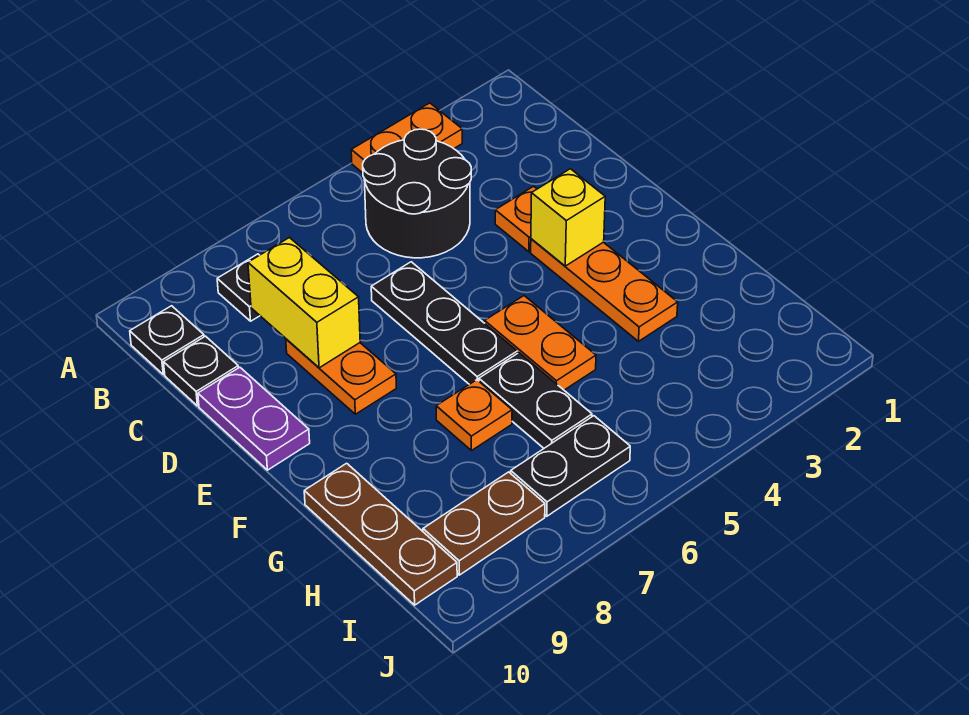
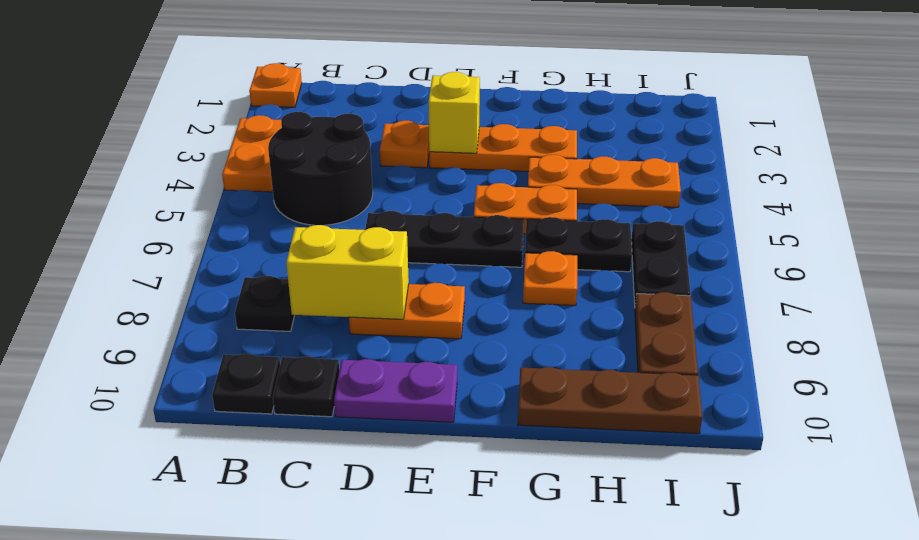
none -> orange plate A1 level 1
none -> orange plate G4:I4 level 1

